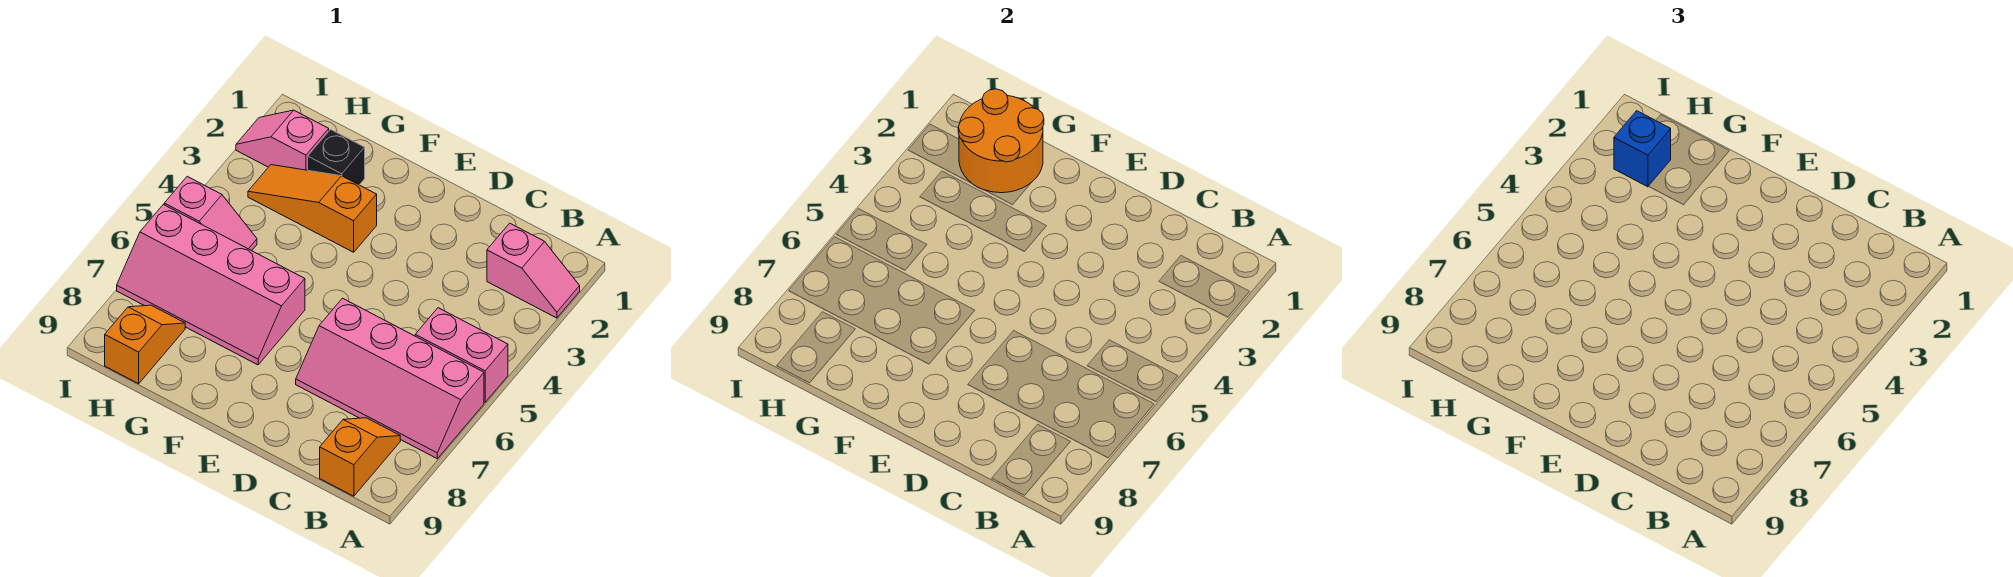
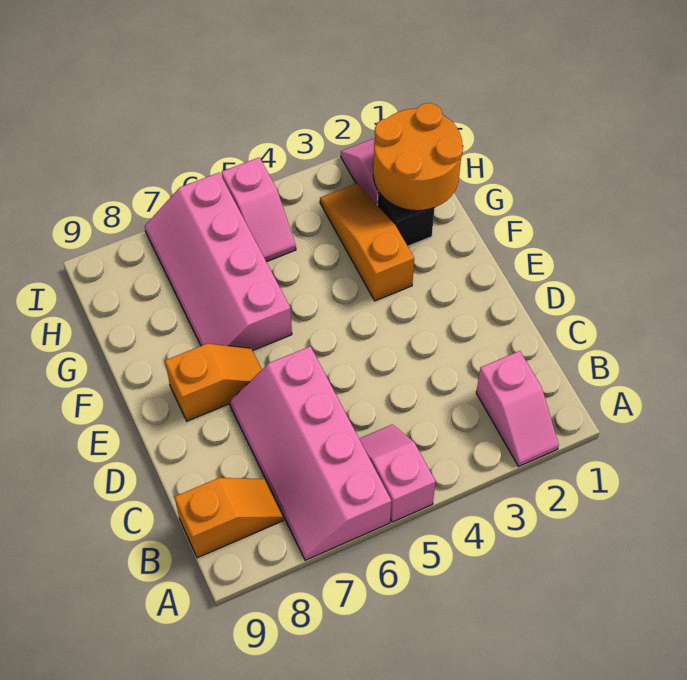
pink brick A5:B5 level 1 -> pink slope A5:B5 level 1 top A
blue brick H2 level 3 -> none
orange slope H8:H9 level 1 top 9 -> orange slope E7:E8 level 1 top 8

